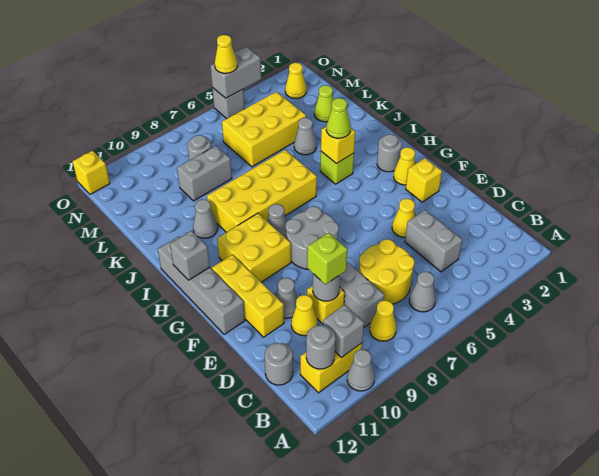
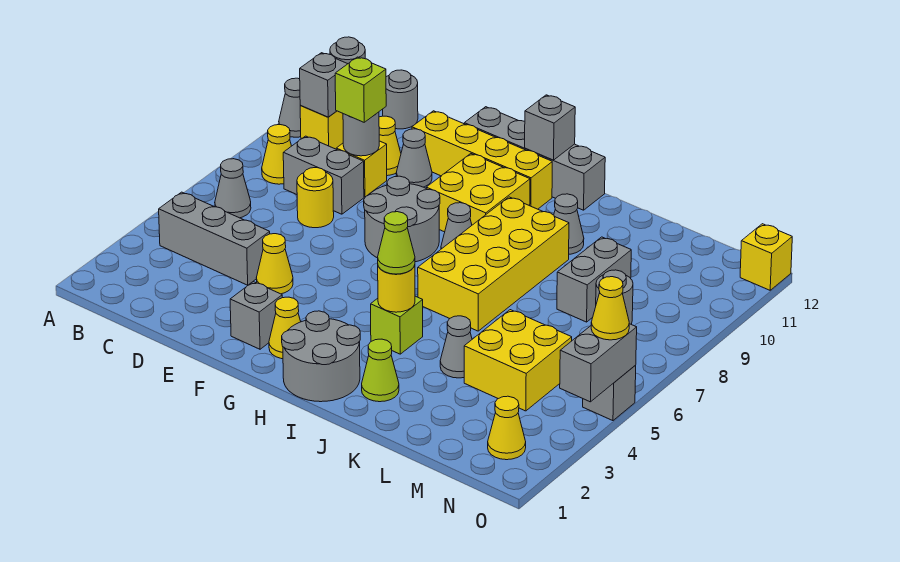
grey brick C4:D4 level 1 -> grey brick B4:D4 level 1
yellow round brick C6:D7 level 1 -> yellow round brick D7 level 1
yellow brick E11:G11 level 1 -> yellow brick E11:H11 level 1
yellow brick F2 level 1 -> grey brick F2 level 1
grey round brick H2 level 1 -> grey round brick H1:I2 level 1
yellow brick I4 level 2 -> yellow round brick I4 level 2
lime cone L2 level 1 -> lime cone J2 level 1
yellow brick L4:M6 level 1 -> yellow brick L4:M5 level 1

